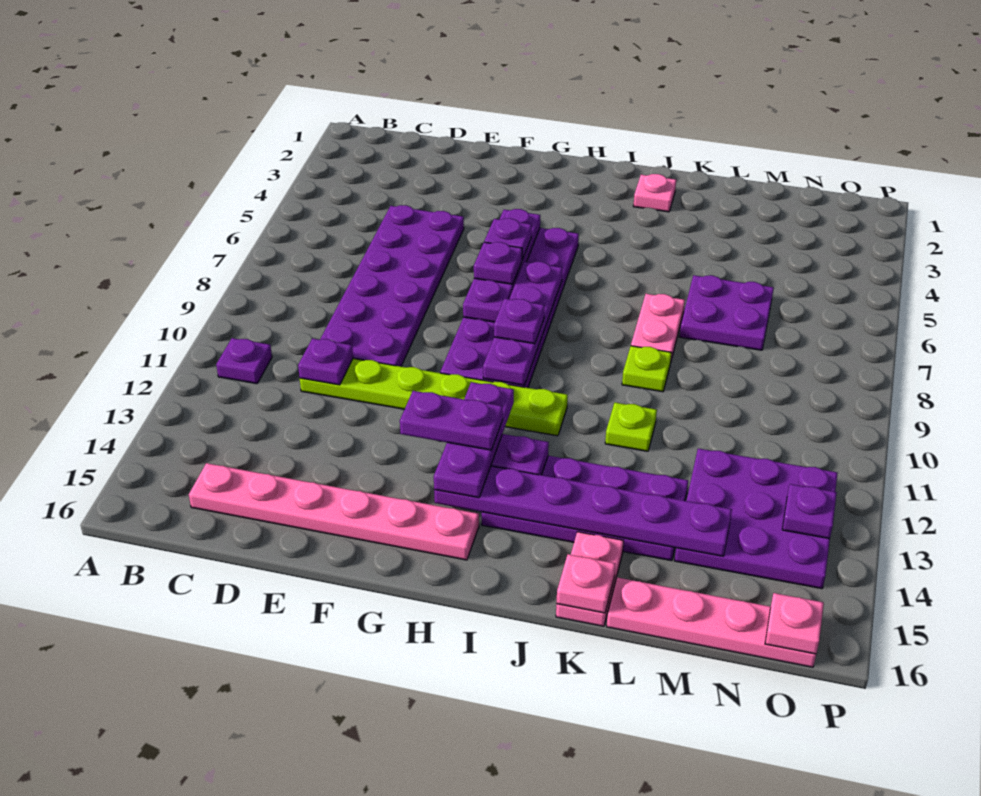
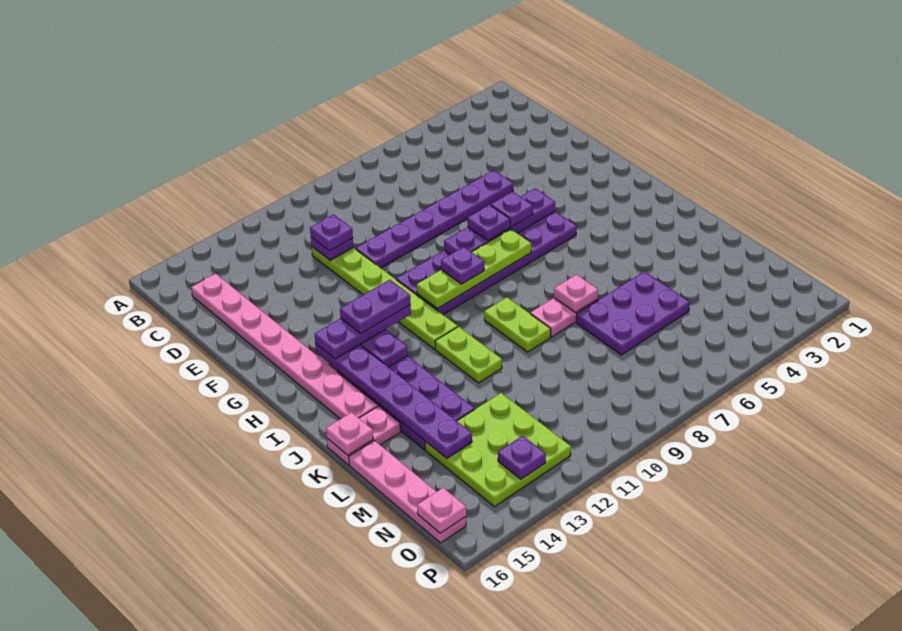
purple plate B11 level 1 -> purple plate D11 level 3
pink plate C15:H15 level 1 -> pink plate C15:J15 level 1
purple plate D5:E10 level 1 -> purple plate E5:E10 level 1
purple plate G13:H13 level 4 -> purple plate H12:H13 level 4
purple plate H7:H10 level 2 -> lime plate H7:H10 level 2
pink plate J2 level 1 -> pink plate K7 level 2
lime plate K9 level 1 -> lime plate J9:K9 level 1
lime plate K11 level 1 -> lime plate J11:K11 level 1
purple plate L6:M7 level 1 -> purple plate L5:M7 level 1
purple plate M12:O14 level 1 -> lime plate M12:O14 level 1

